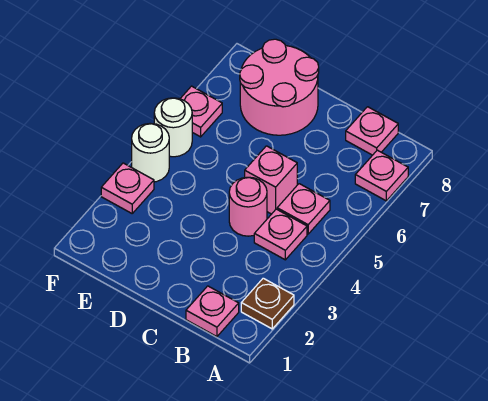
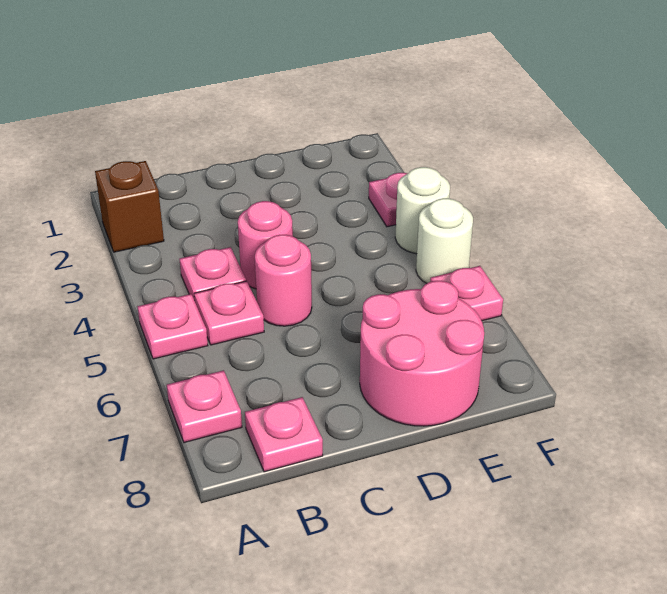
brown plate A2 level 1 -> brown brick A2 level 1
pink plate B1 level 1 -> pink plate A5 level 1
pink brick C5 level 1 -> pink round brick C5 level 1

